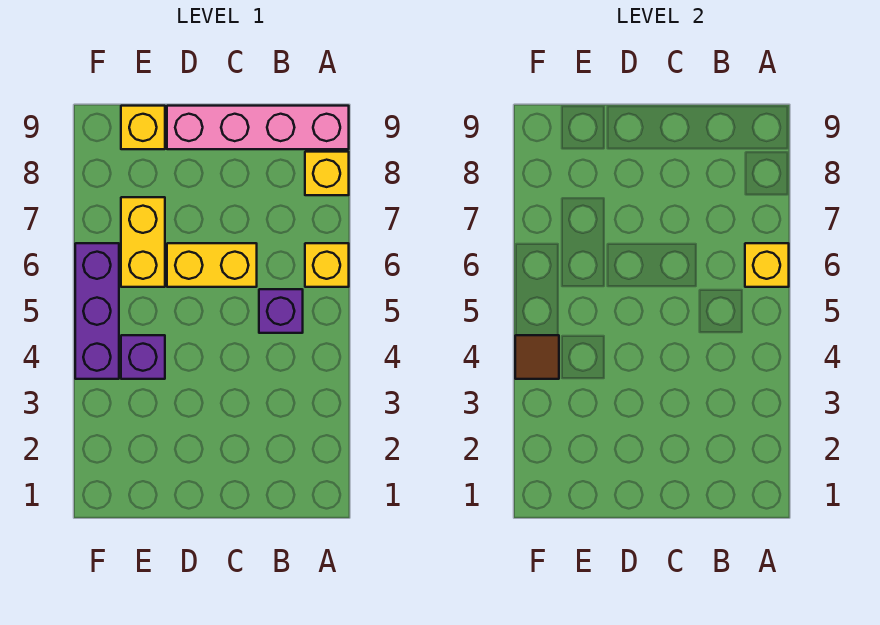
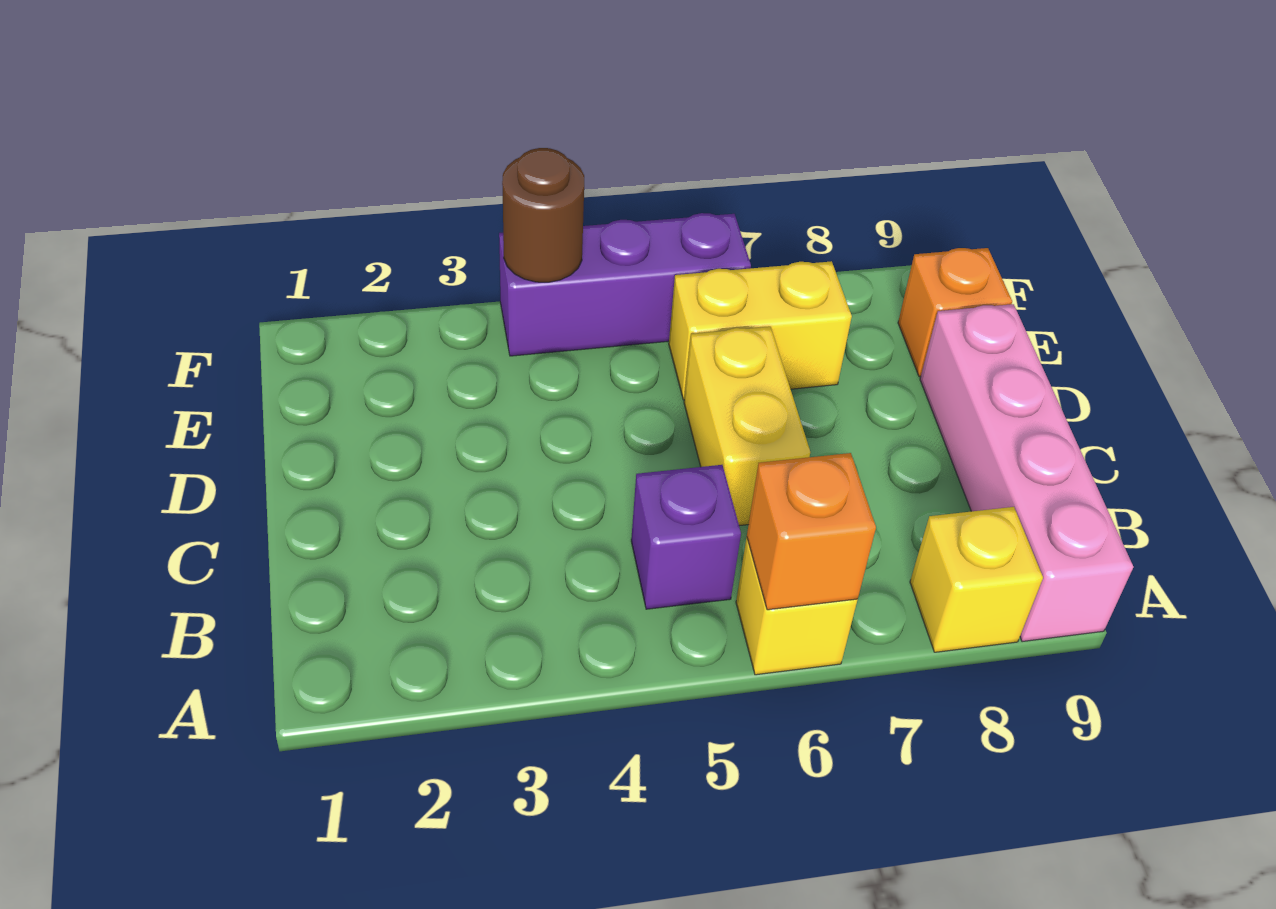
yellow brick A6 level 2 -> orange brick A6 level 2
purple brick E4 level 1 -> none
yellow brick E9 level 1 -> orange brick E9 level 1
brown tile F4 level 2 -> brown round brick F4 level 2

